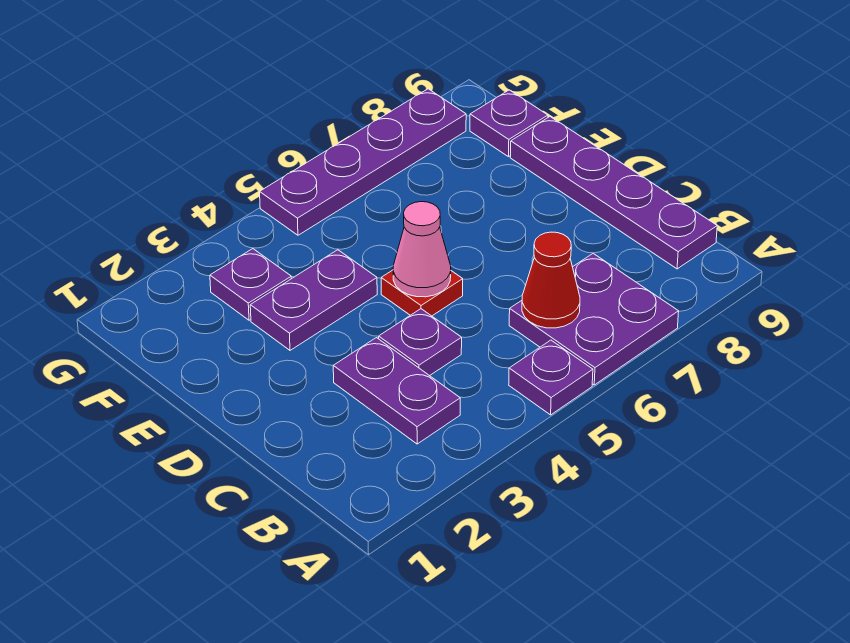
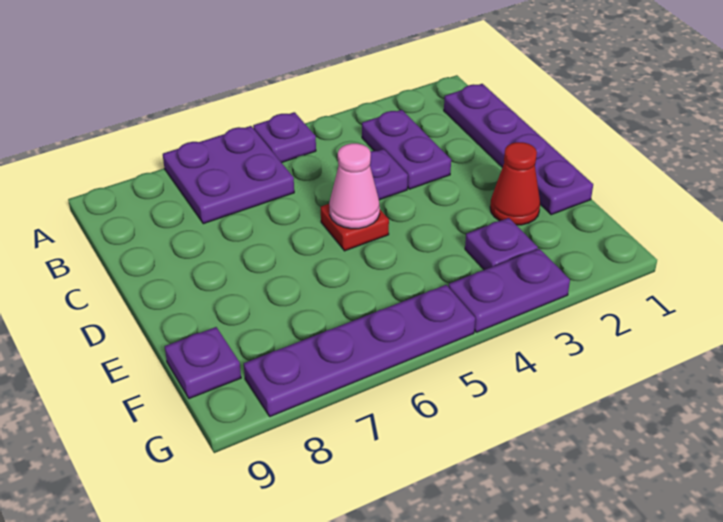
red cone B6 level 2 -> red cone E2 level 1
purple plate B9:E9 level 1 -> purple plate B1:E1 level 1
purple plate E3:E4 level 1 -> purple plate G3:G4 level 1

